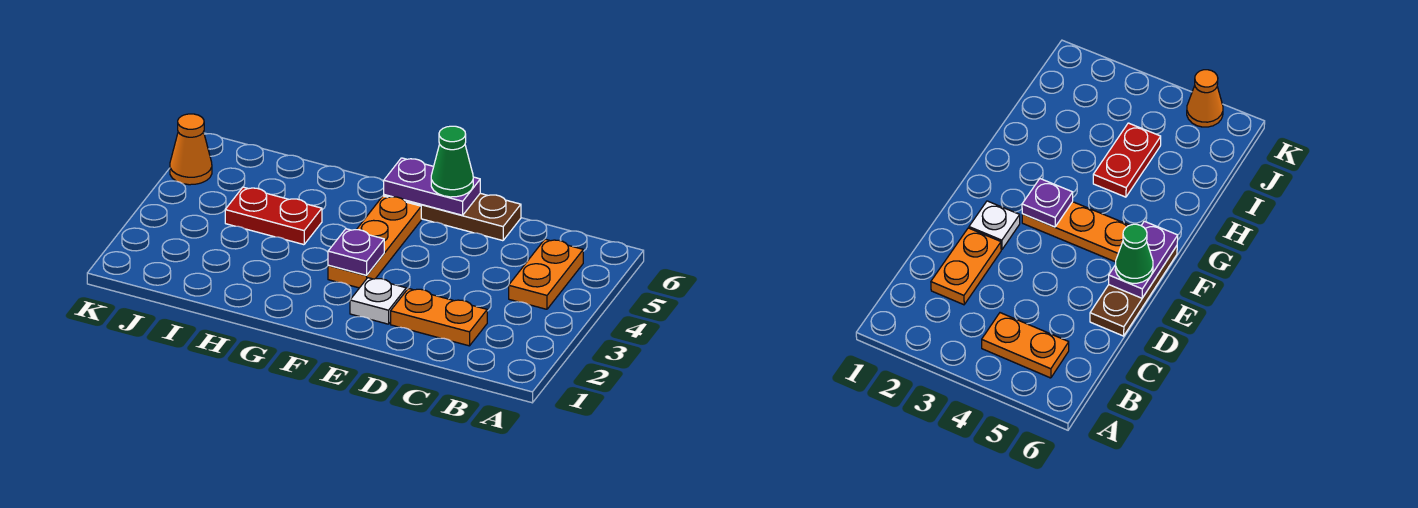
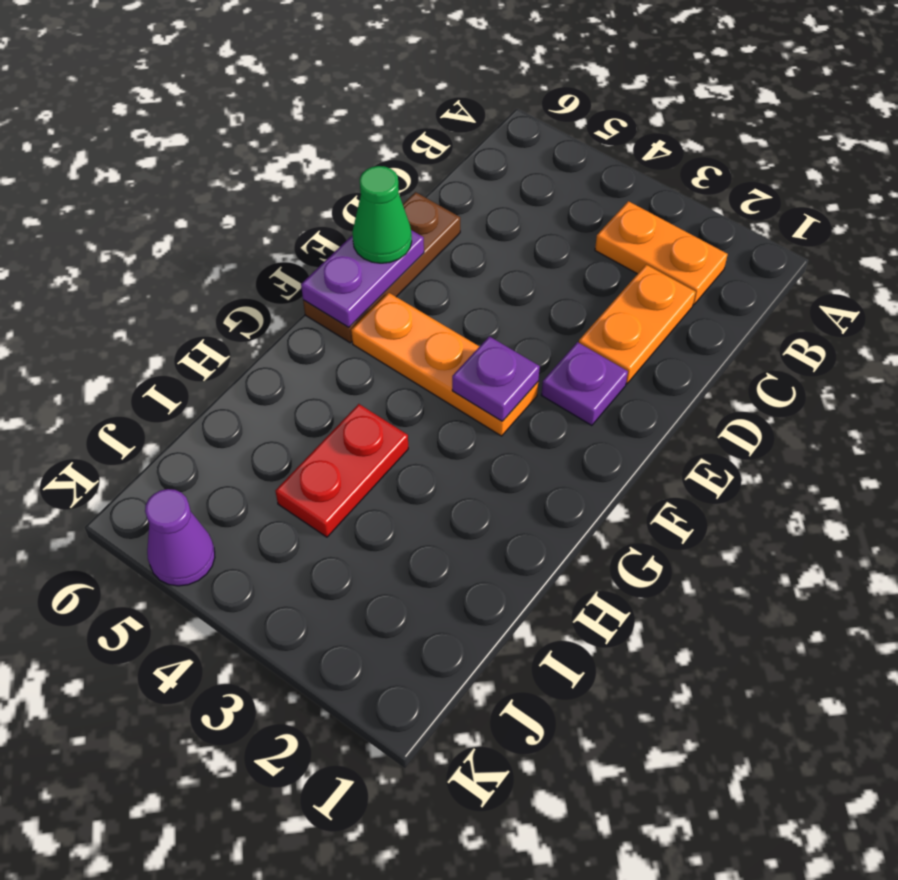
orange plate B4:B5 level 1 -> orange plate B2:B3 level 1
white plate E2 level 1 -> purple plate E2 level 1
orange cone K5 level 1 -> purple cone K5 level 1

